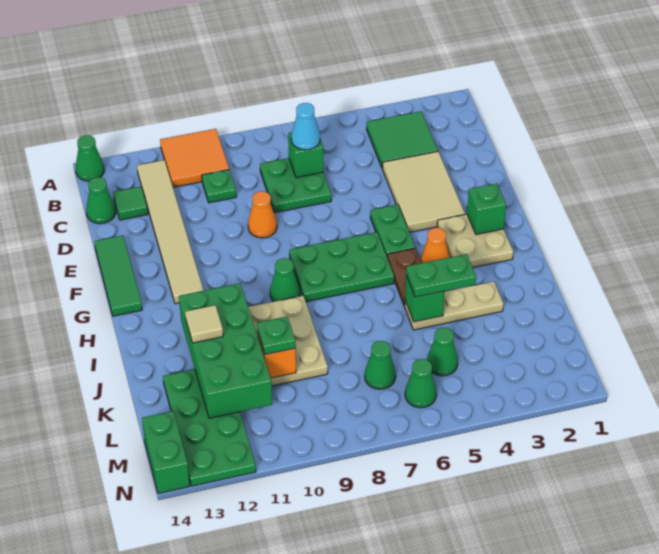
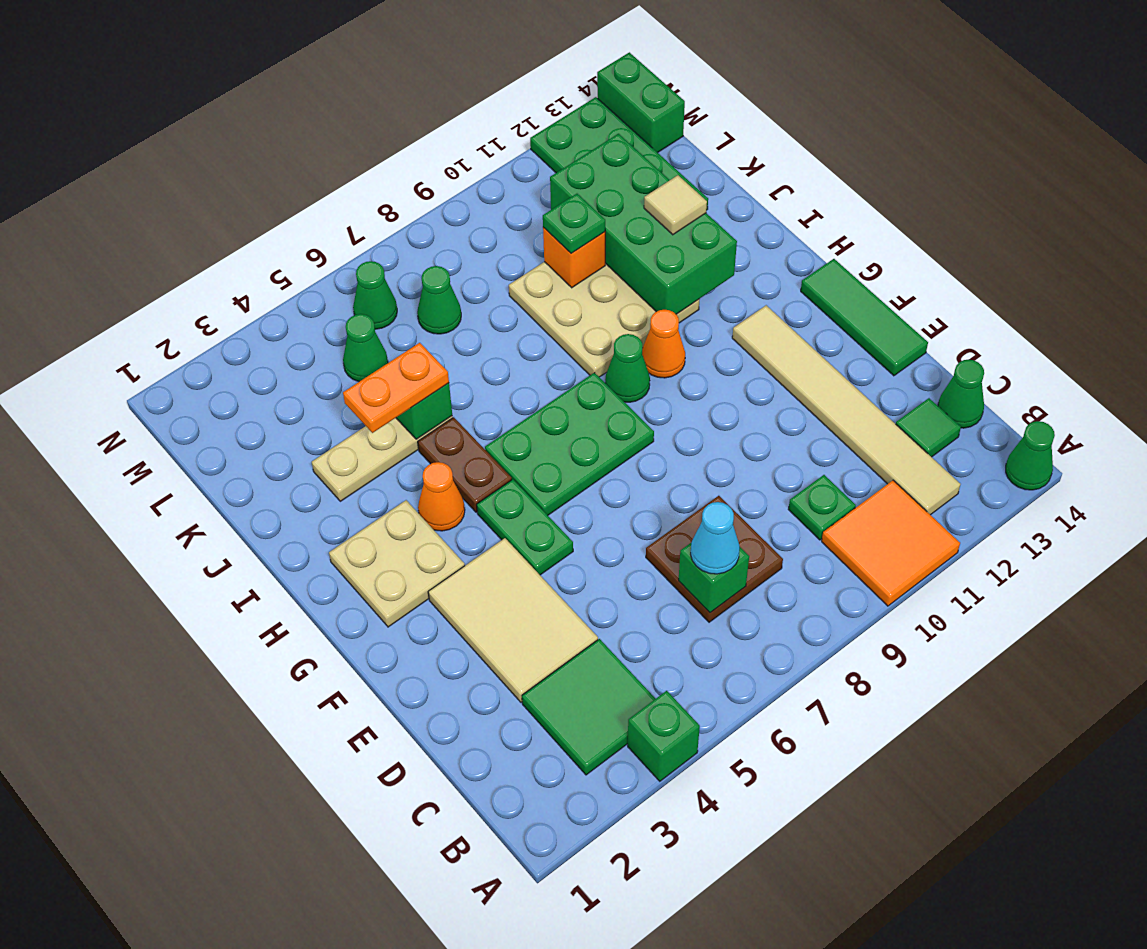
green plate C7:D8 level 1 -> brown plate C7:D8 level 1
orange cone E9 level 1 -> orange cone H10 level 1
green brick G2 level 2 -> green brick A4 level 1
green plate J4:J5 level 3 -> orange plate J4:J5 level 3

